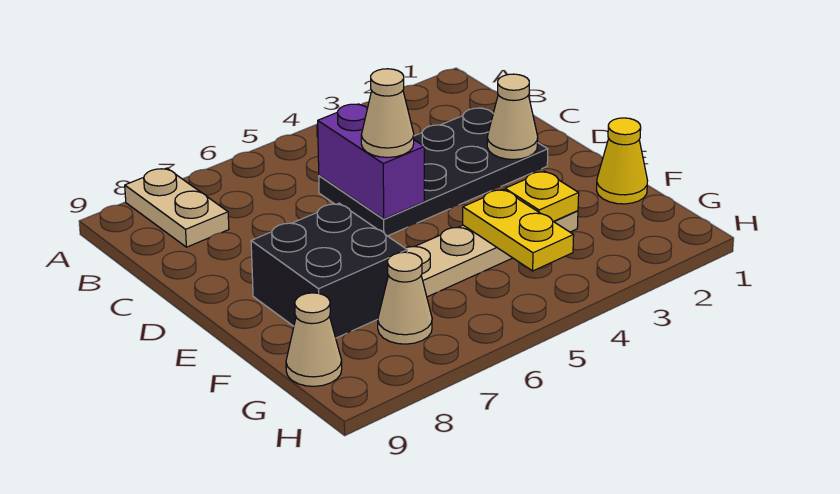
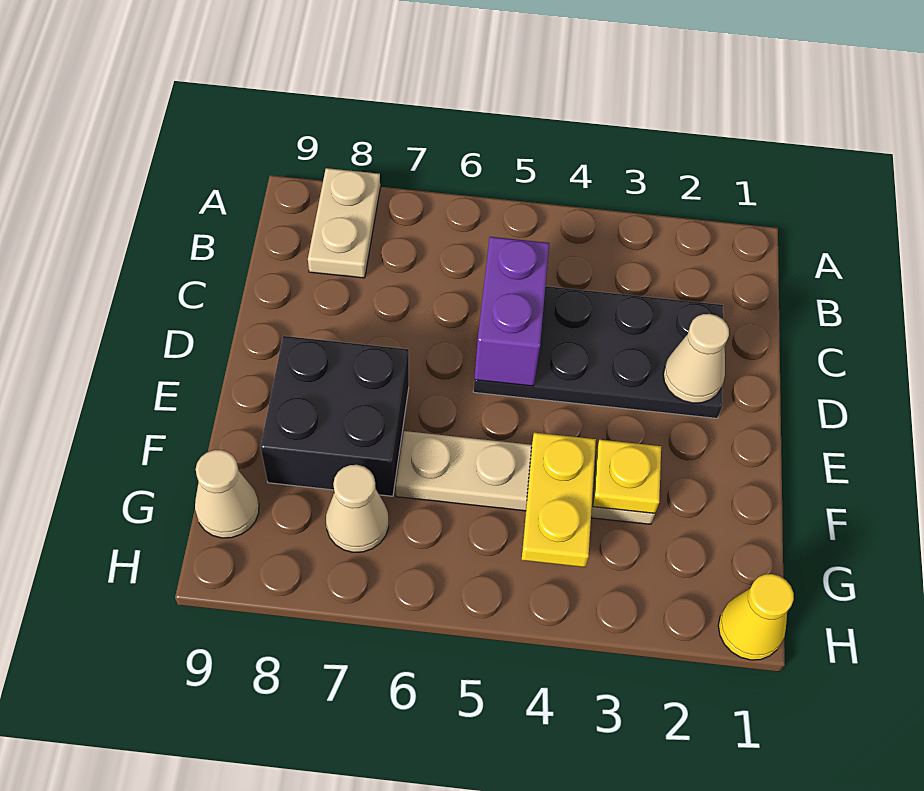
tan cone D5 level 3 -> none
yellow cone F1 level 1 -> yellow cone H1 level 1

